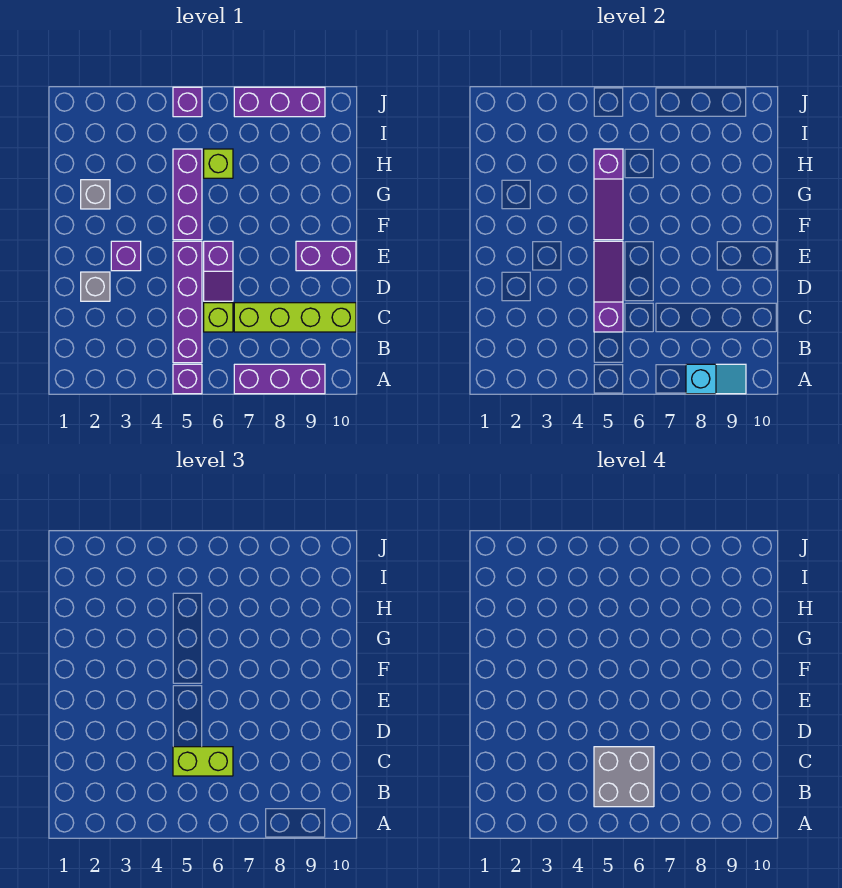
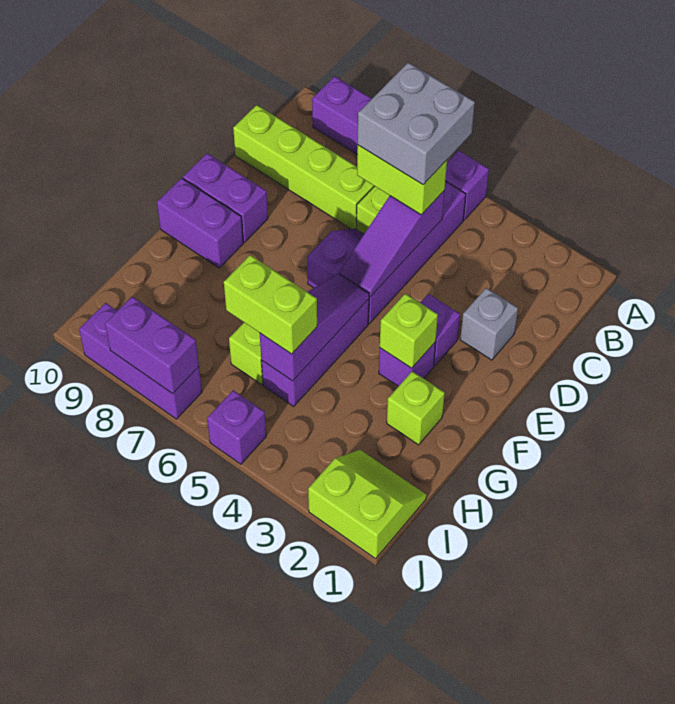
cyan slope A8:A9 level 2 top 8 -> none
none -> purple brick F3 level 1
none -> lime brick F3 level 2
none -> purple brick F9:F10 level 1
grey brick G2 level 1 -> lime brick G2 level 1
none -> lime brick H5:H6 level 3
none -> lime slope I1:J2 level 1 top J
none -> purple brick J7:J8 level 2

